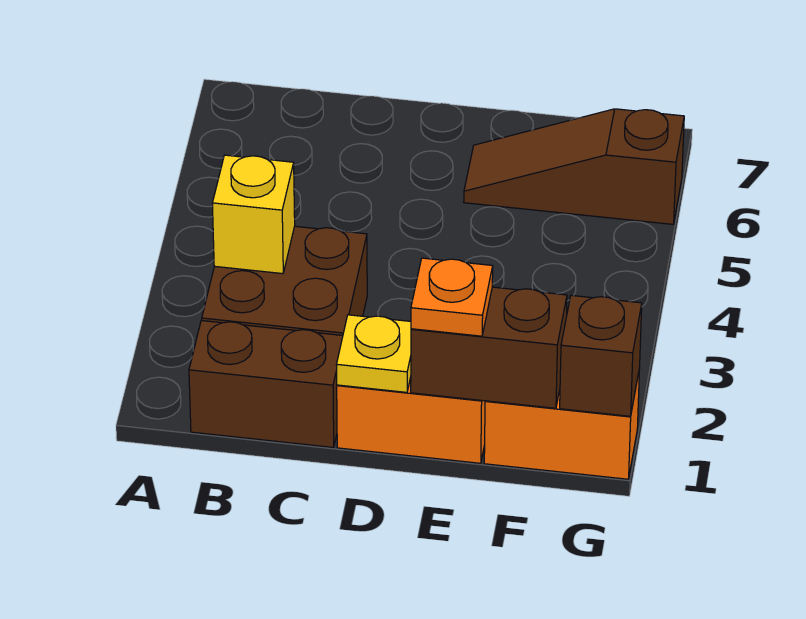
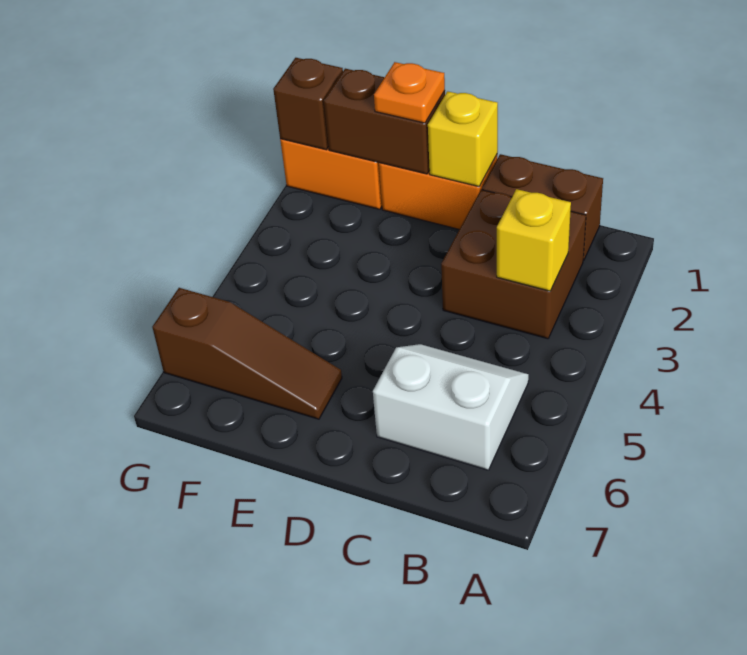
none -> white slope B5:C6 level 1 top 6
yellow plate D1 level 2 -> yellow brick D1 level 2

